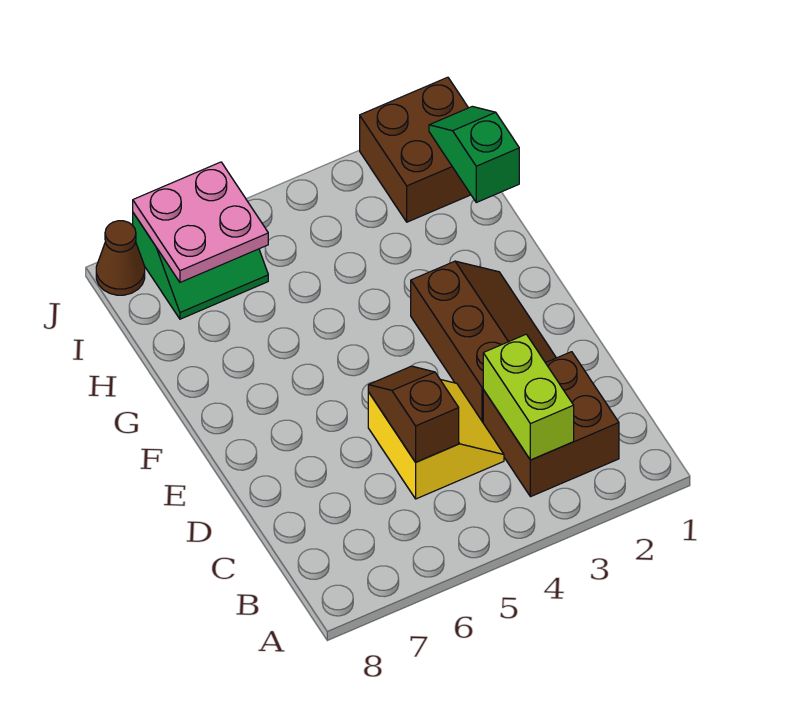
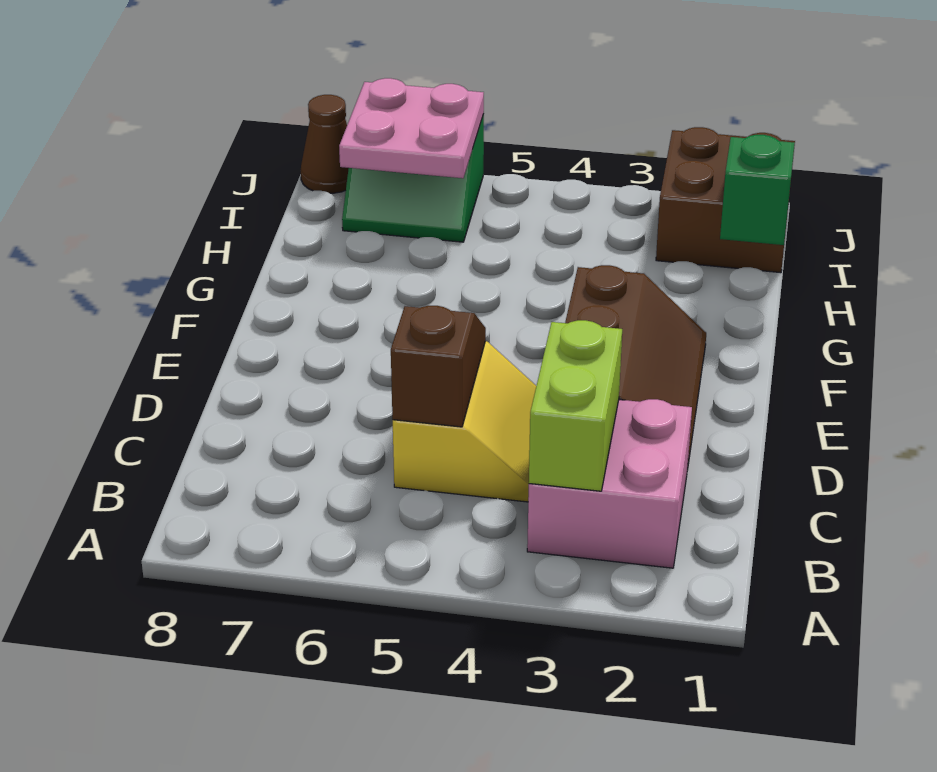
brown brick B2:C3 level 1 -> pink brick B2:C3 level 1

